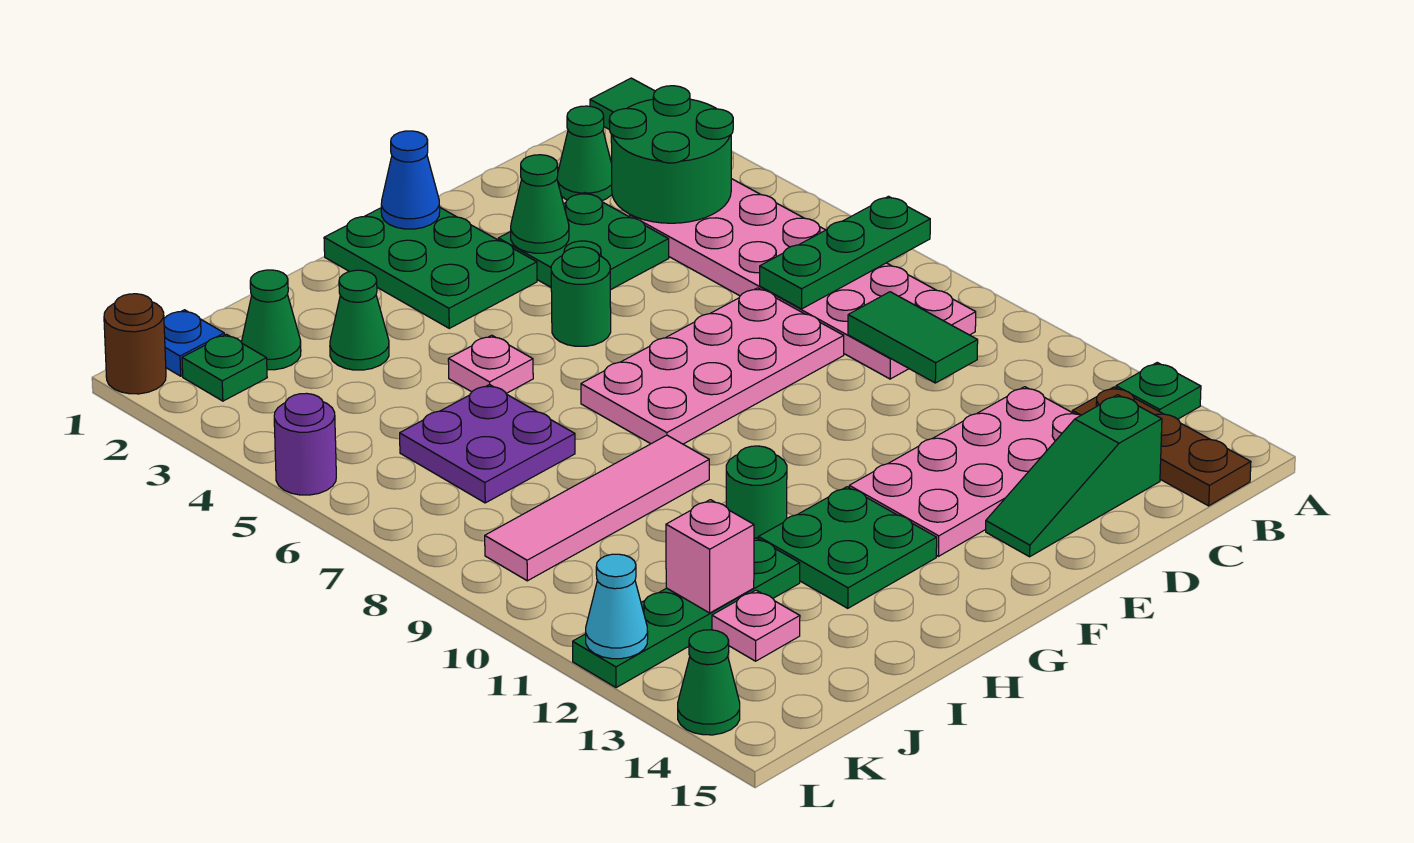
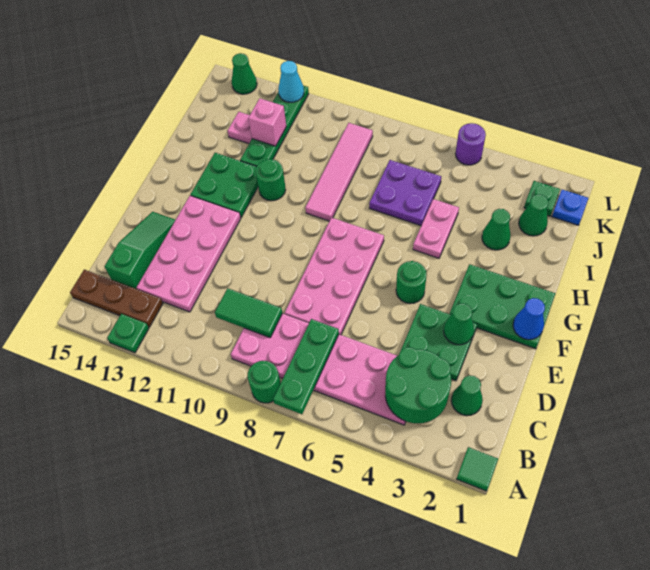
none -> green round brick A8 level 1
pink plate H5 level 1 -> pink plate H5:I5 level 1
brown round brick L1 level 1 -> none

